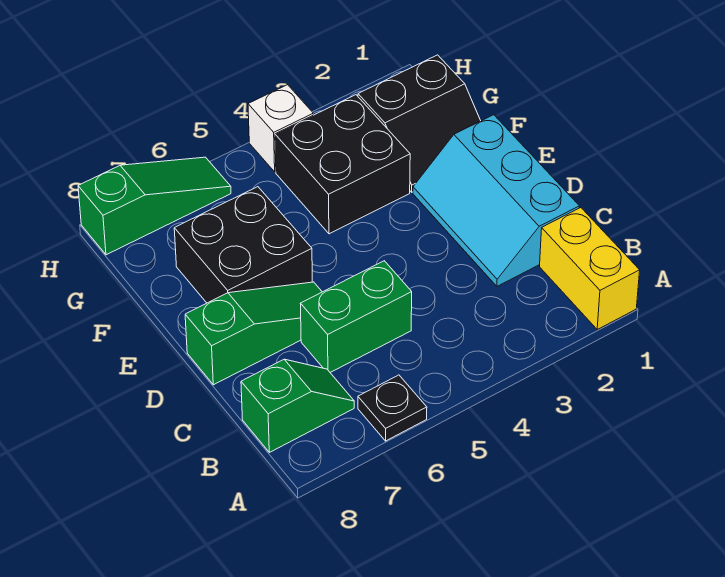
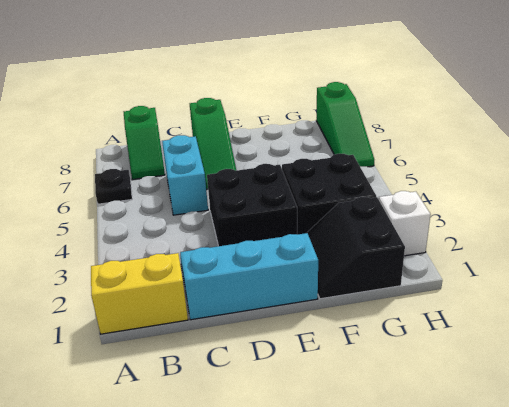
green brick C5:C6 level 1 -> cyan brick C5:C6 level 1
black brick E6:F7 level 1 -> black brick D3:E4 level 1
white brick H4 level 1 -> white brick H2 level 1

